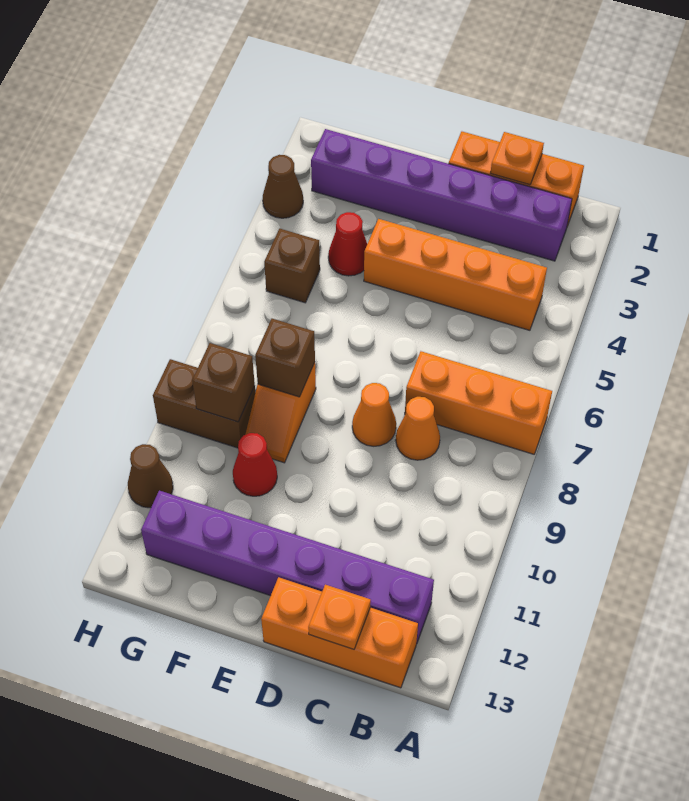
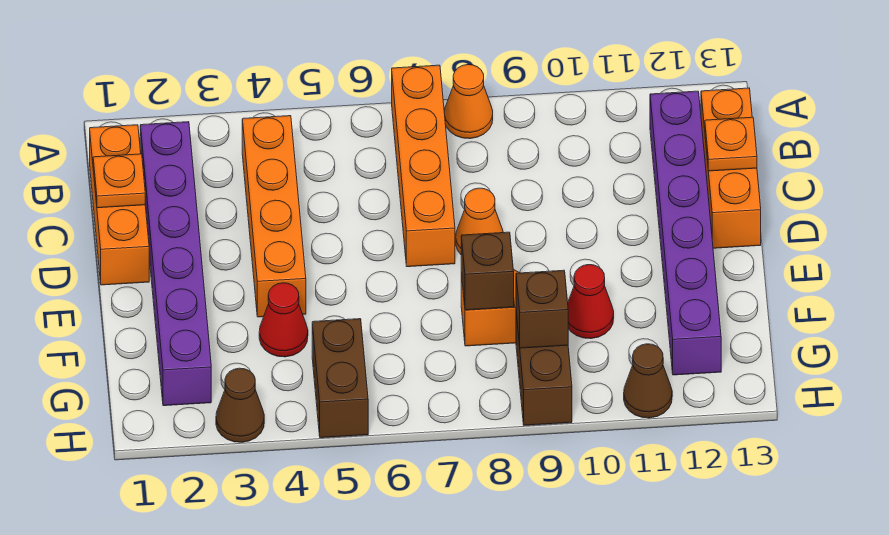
orange brick A7:C7 level 1 -> orange brick A7:D7 level 1
orange cone C8 level 1 -> orange cone A8 level 1
brown brick G5 level 1 -> brown brick G5:H5 level 1

